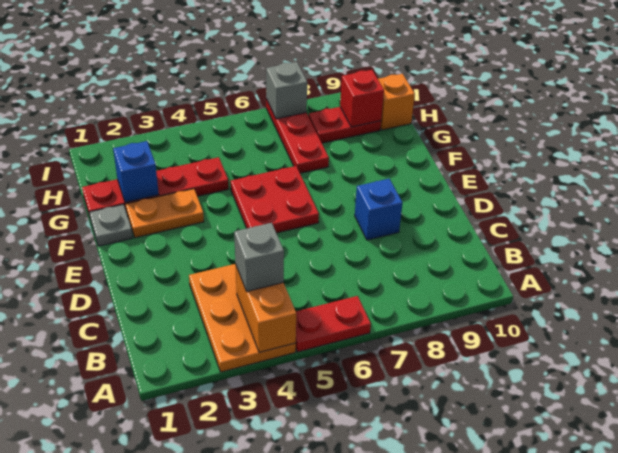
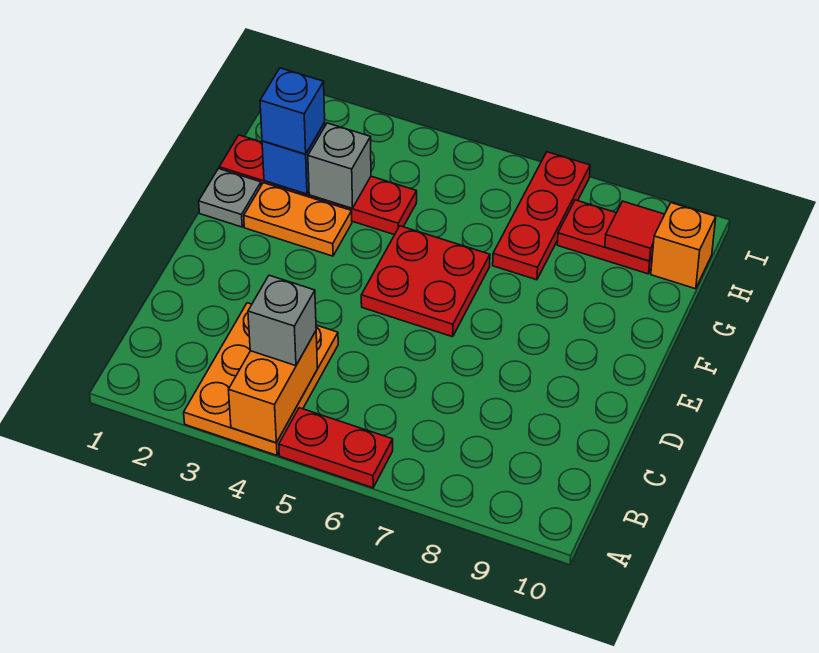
blue brick D8 level 1 -> blue brick G2 level 3
red brick H9 level 2 -> red tile H9 level 2
grey brick I7 level 2 -> grey brick G3 level 2

